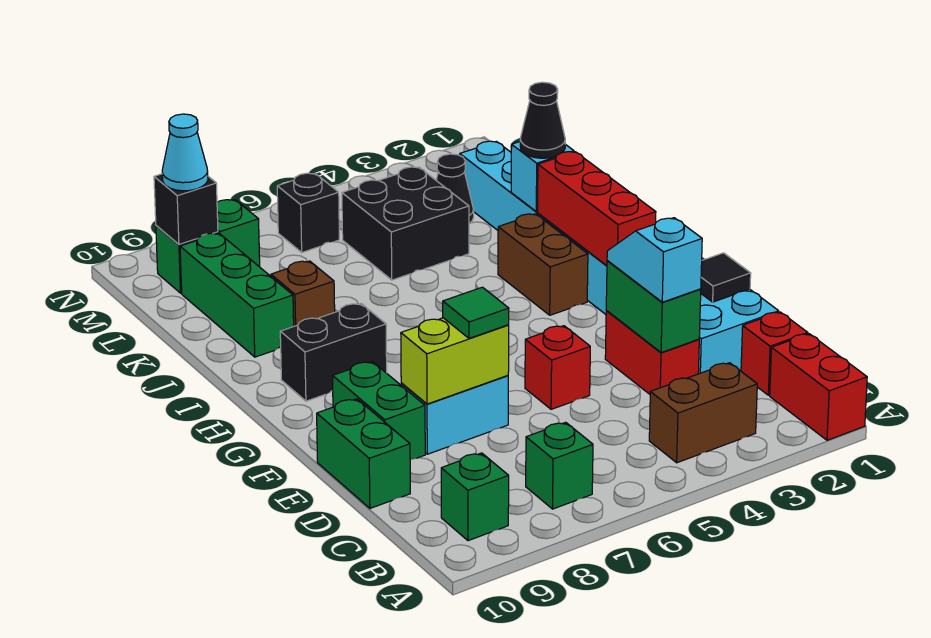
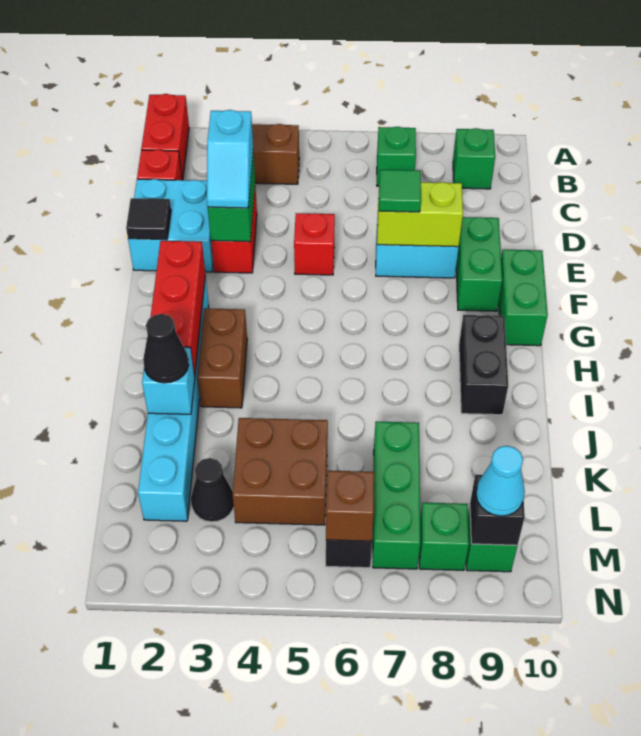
green brick D10:E10 level 1 -> green brick F10:G10 level 1
black brick H8:H9 level 1 -> black brick H9:I9 level 1
brown brick J8 level 1 -> brown brick M6 level 2
green brick J9:L9 level 1 -> green brick K7:M7 level 1
black brick K4:L5 level 1 -> brown brick K4:L5 level 1

